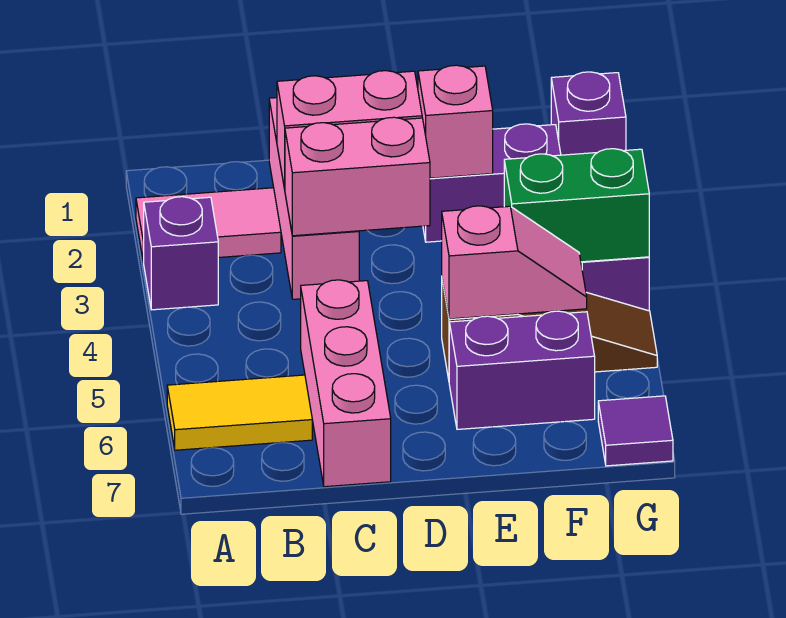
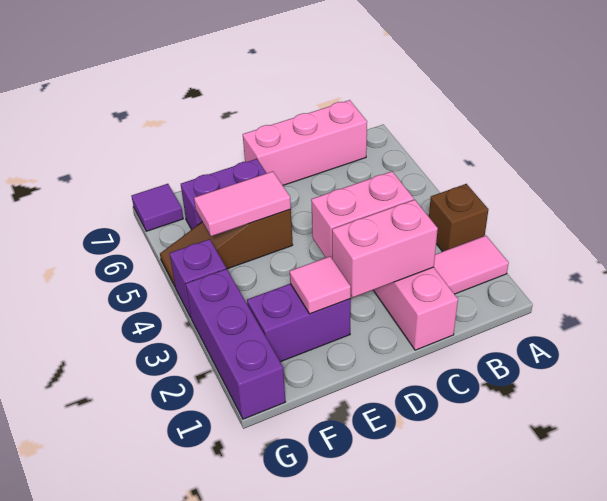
purple brick A3 level 1 -> brown brick A3 level 1
yellow tile A6:B6 level 1 -> none
pink brick C5:C7 level 1 -> pink brick B7:D7 level 1
pink brick E2 level 2 -> pink tile E2 level 2
pink slope E5:F5 level 2 top E -> pink tile E5:F5 level 2
green brick F4:G4 level 2 -> none
purple brick G1 level 1 -> purple brick G1:G3 level 1

